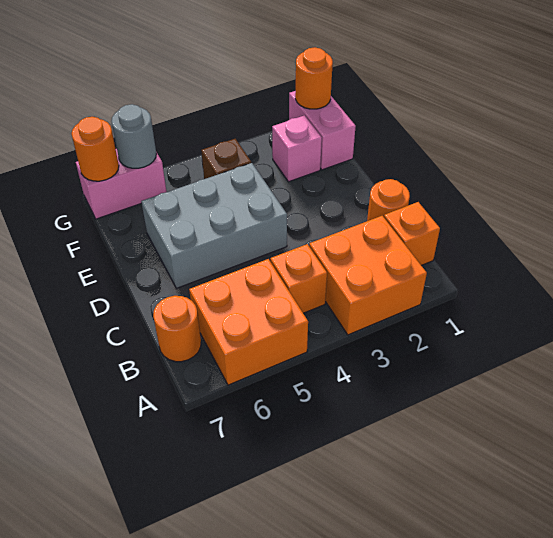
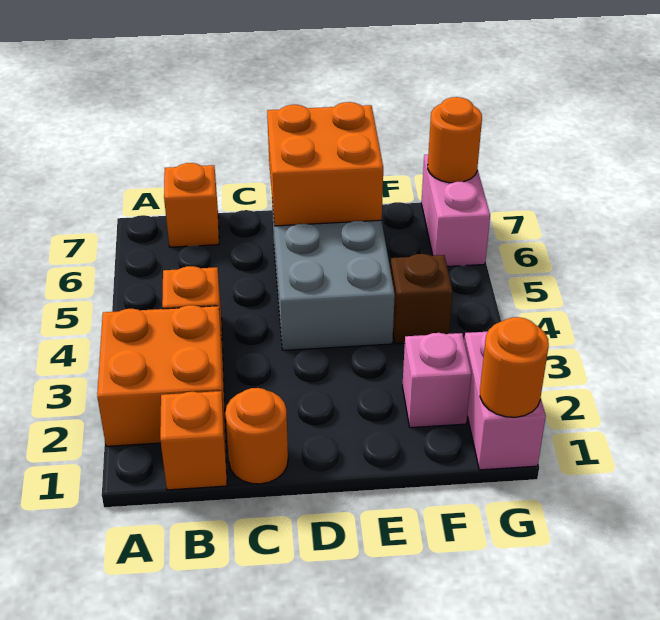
orange brick A5:B6 level 1 -> orange brick D6:E7 level 2
orange round brick B7 level 1 -> orange brick B7 level 1
pink brick F1:G1 level 1 -> pink brick G1:G2 level 1
grey round brick G6 level 2 -> none

